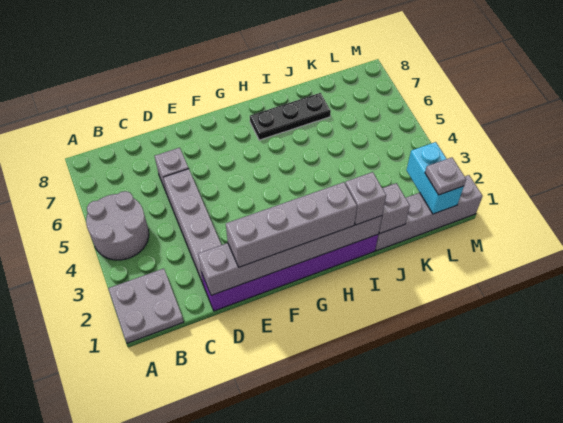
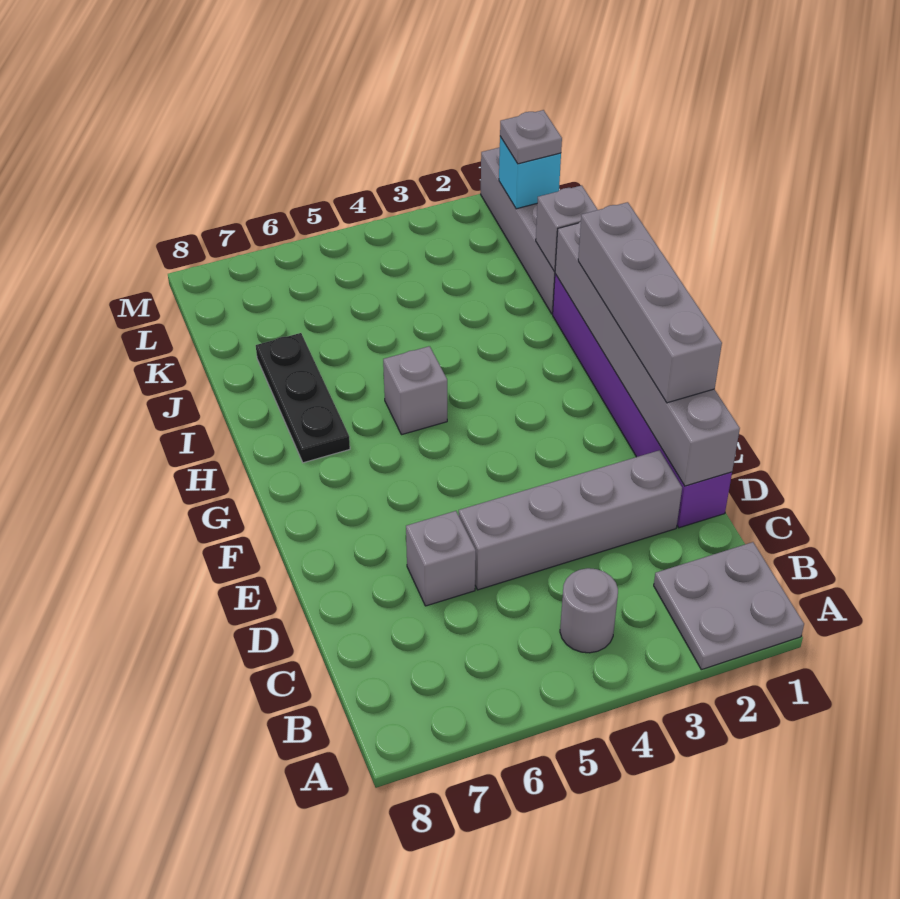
grey round brick A4:B5 level 1 -> grey round brick B4 level 1
grey brick I1 level 3 -> grey brick H5 level 1
cyan brick L1:L2 level 2 -> cyan brick L1 level 2

